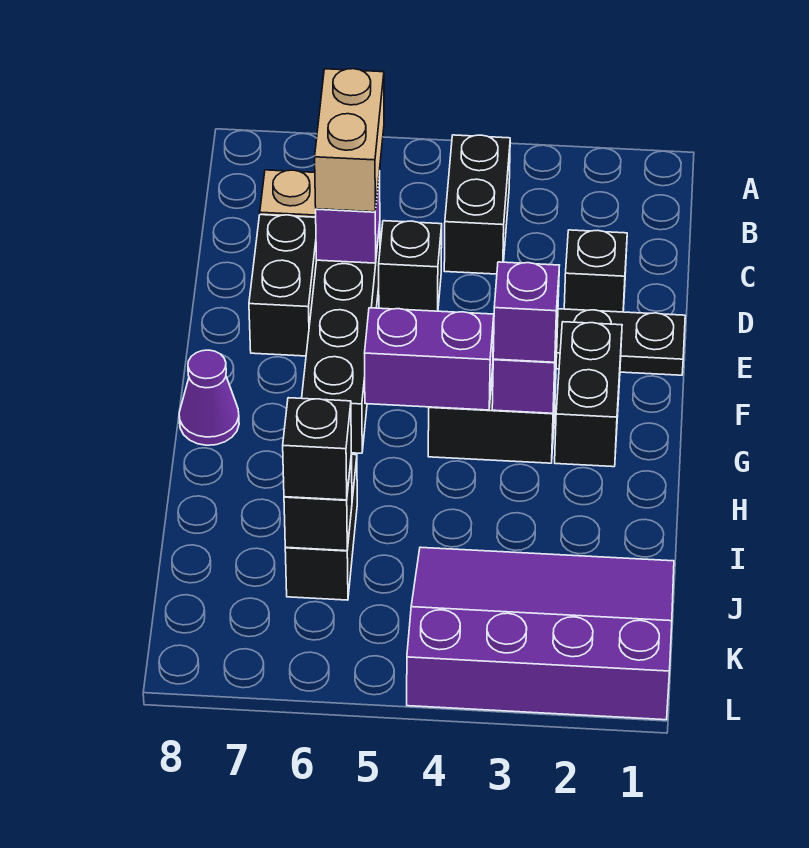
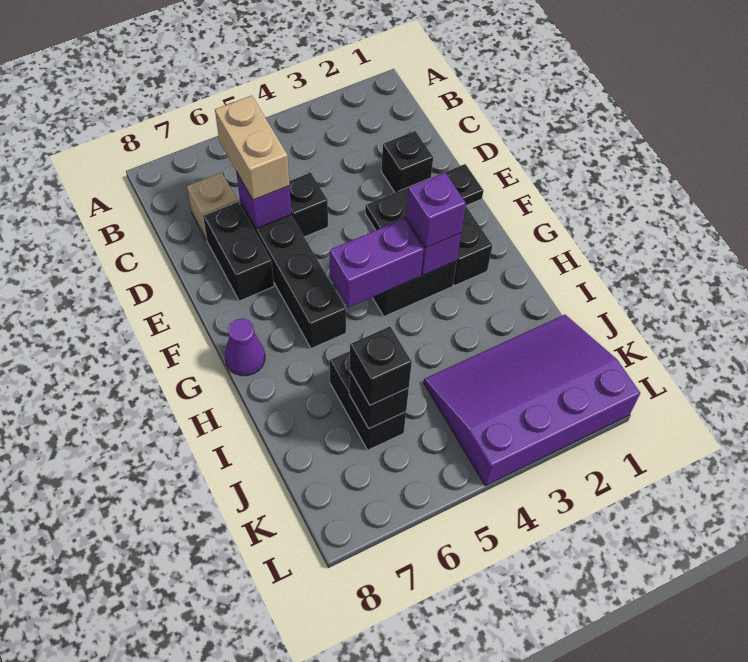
black brick B4:C4 level 1 -> none

